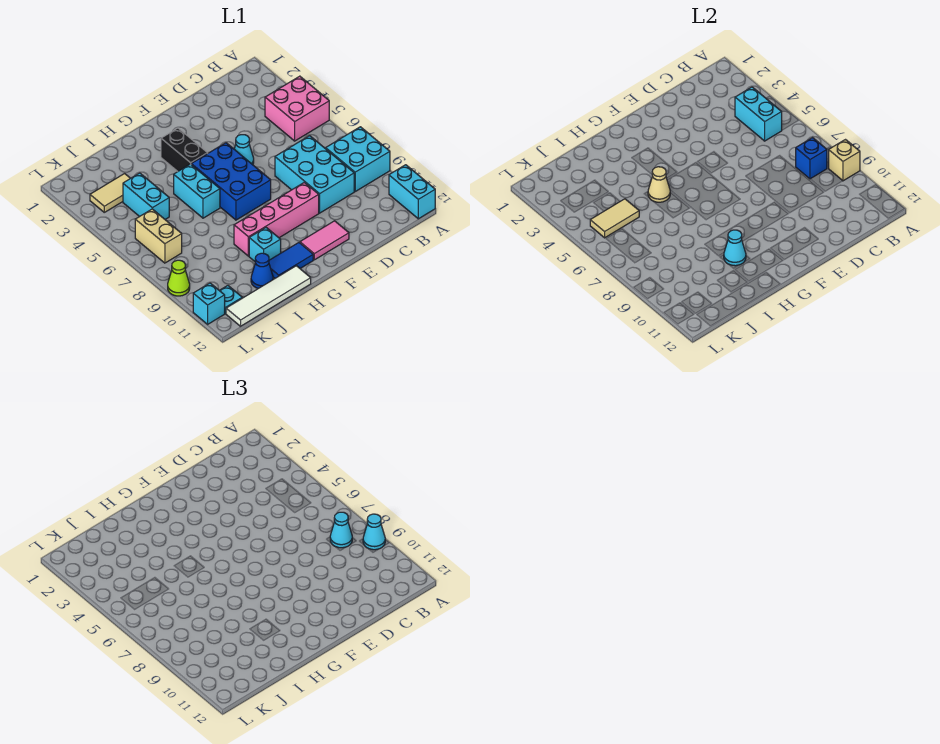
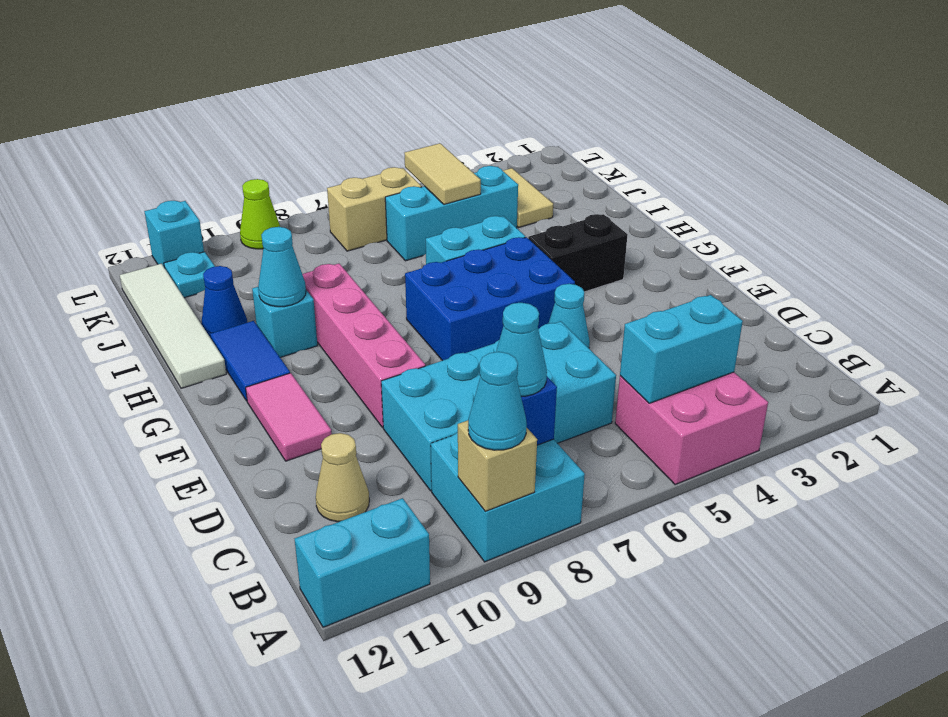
cyan brick C7:D9 level 1 -> cyan brick C6:D9 level 1
tan cone H5 level 2 -> tan cone C11 level 1
cyan brick J4:J5 level 1 -> cyan brick J4:J6 level 1

